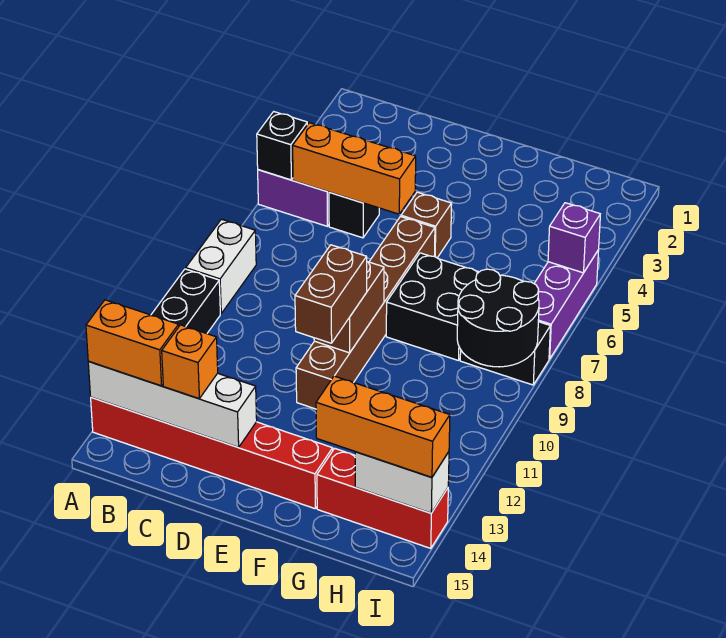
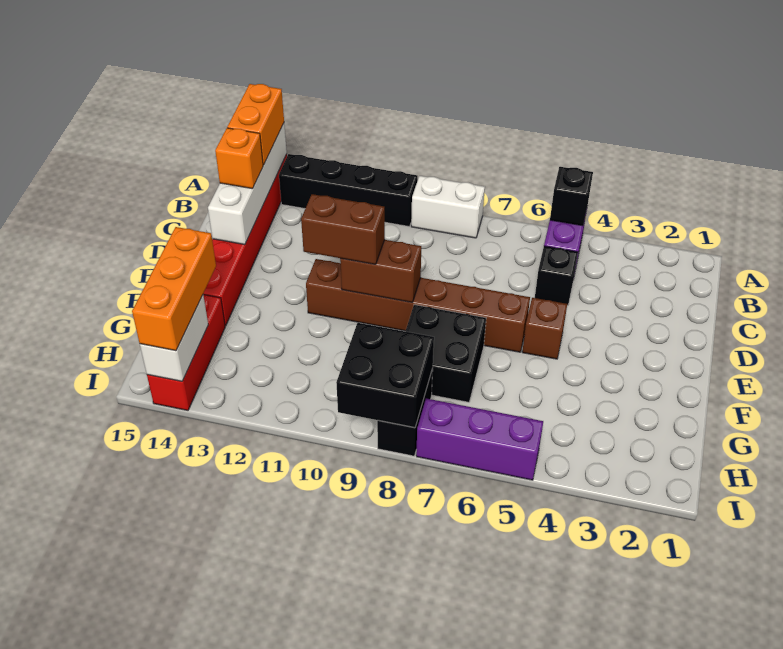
orange brick B5:D5 level 2 -> none
black round brick H8:I9 level 2 -> black brick H8:I9 level 2
purple brick I5 level 2 -> none

